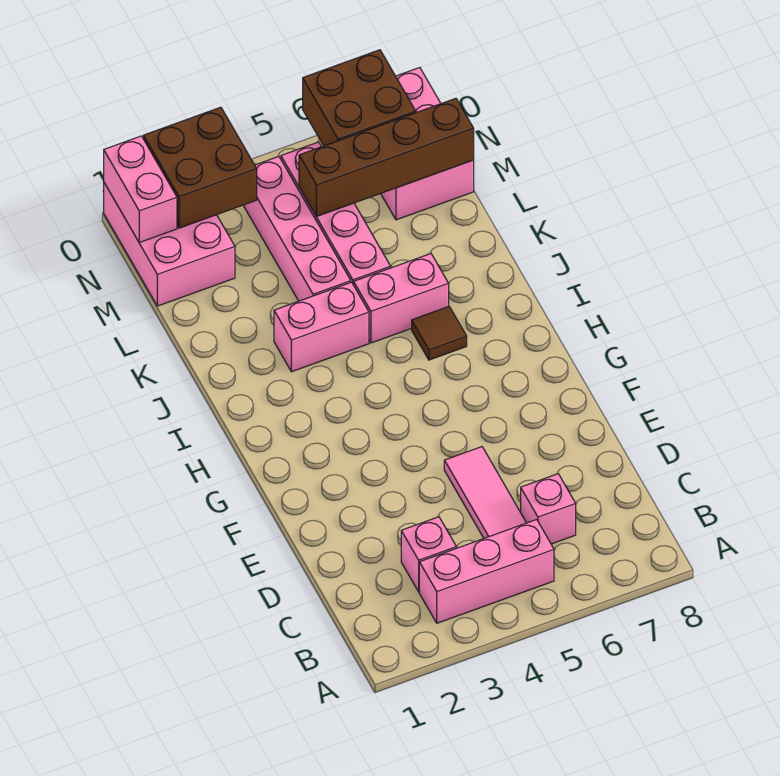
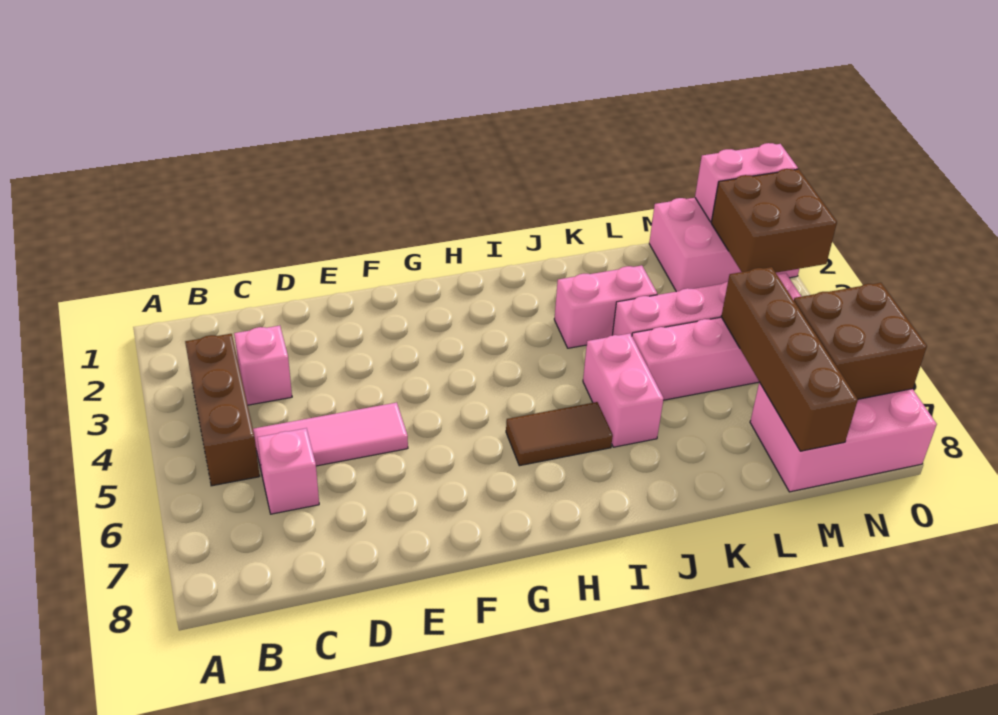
pink brick B3:B5 level 1 -> brown brick B3:B5 level 1
brown tile I6 level 1 -> brown tile H6:I6 level 1
pink brick J3:J4 level 1 -> pink brick J3:K3 level 1

